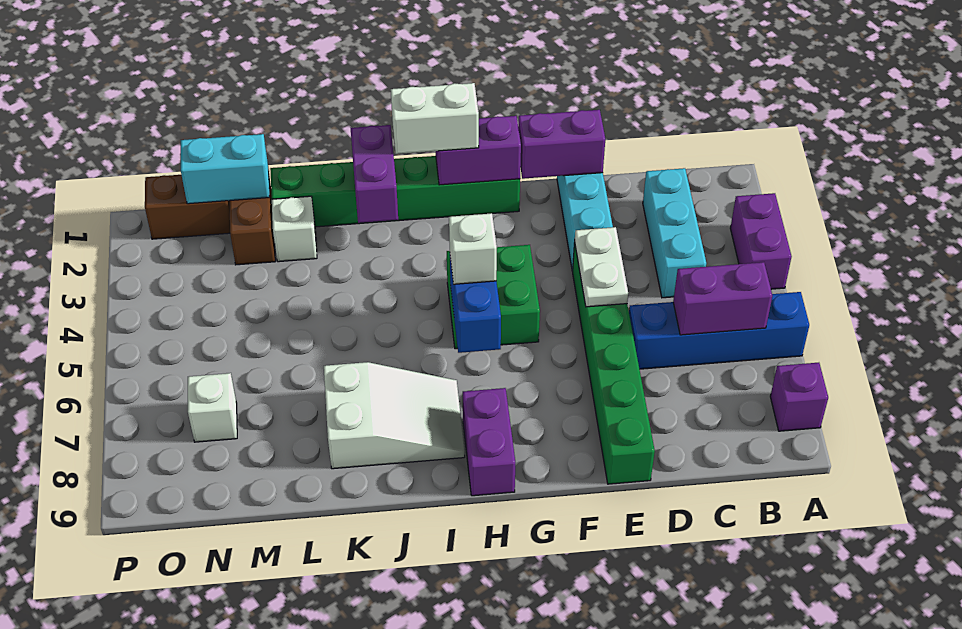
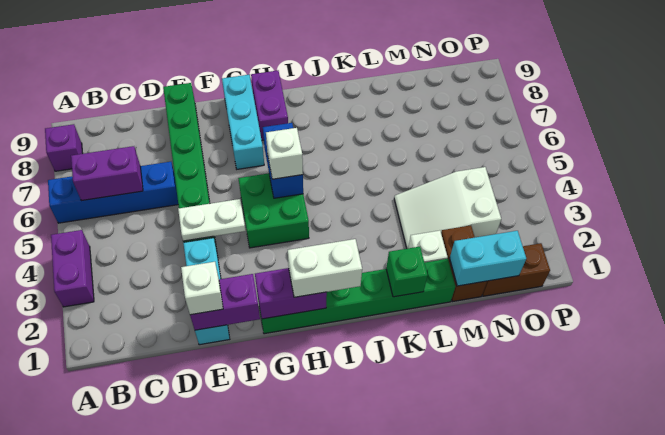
cyan brick C2:C4 level 1 -> cyan brick G7:G9 level 1
white plate E4:E5 level 2 -> white plate E4:F4 level 2
white slope I7:K8 level 1 top K -> white slope L3:N4 level 1 top N
purple brick J1:J2 level 2 -> none
none -> green brick K1 level 2
white brick N7 level 1 -> white brick E1 level 3

